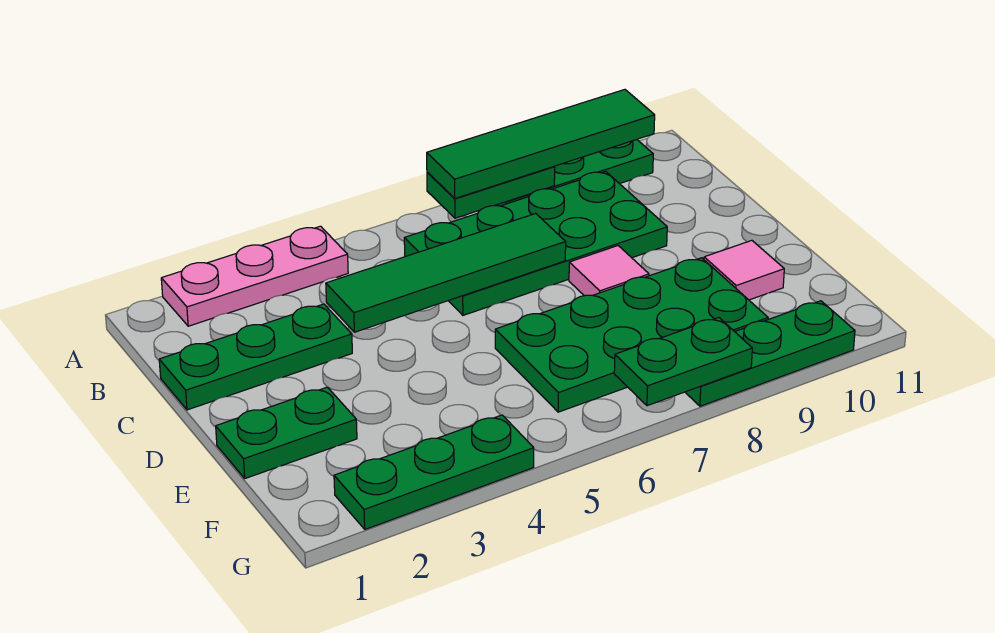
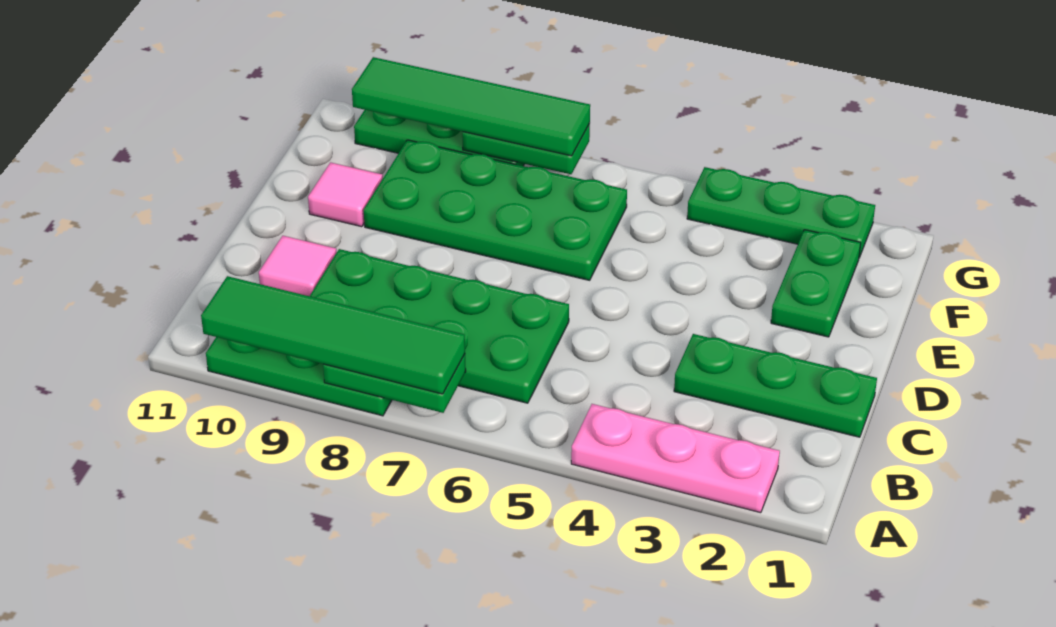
green tile C4:C7 level 2 -> green tile G7:G10 level 3
pink tile D8 level 1 -> pink tile C10 level 1
green plate E1:E2 level 1 -> green plate E2:F2 level 1

